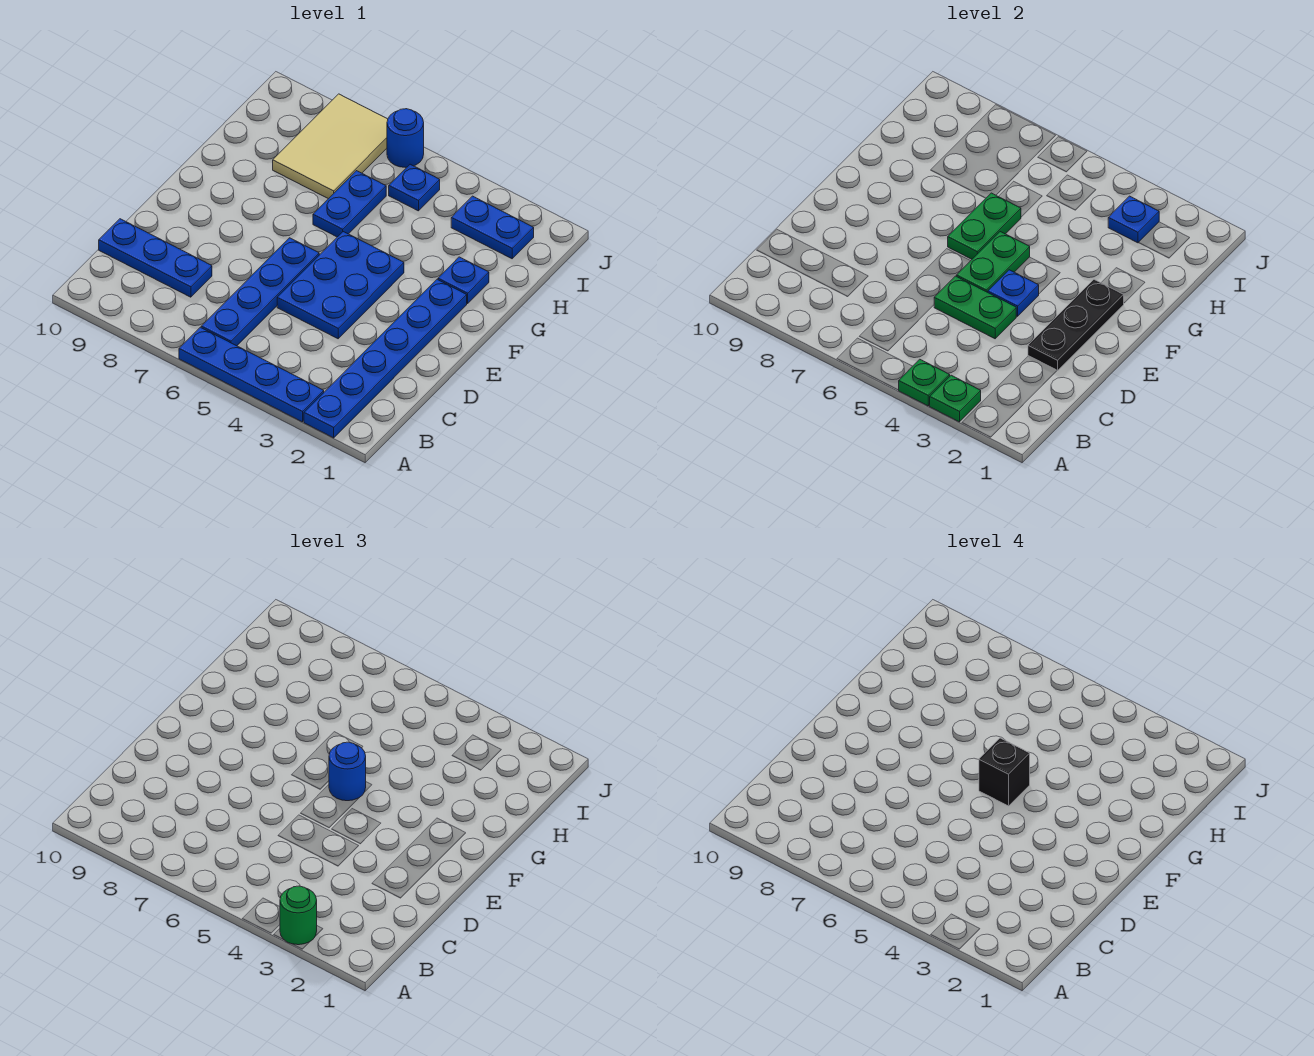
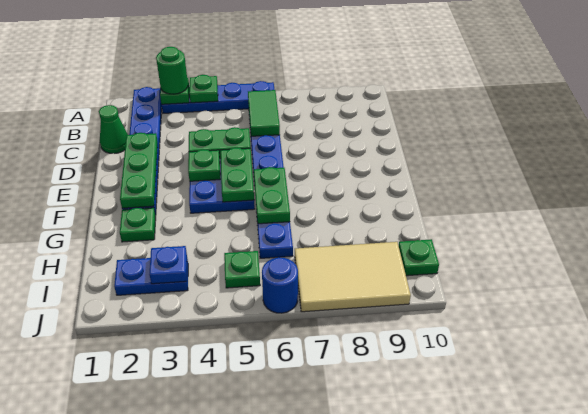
none -> green tile B6:C6 level 2
none -> green cone C1 level 1
blue plate C8:C10 level 1 -> none
black plate D2:F2 level 2 -> green plate D2:F2 level 2
blue plate E4 level 2 -> green plate E4 level 2
blue round brick F5 level 3 -> none
black brick F5 level 4 -> none
blue plate G2 level 1 -> green plate G2 level 1
tan tile H7:J8 level 1 -> tan tile I7:J9 level 1
blue plate I5 level 1 -> green plate I5 level 1
none -> green plate I10 level 1

